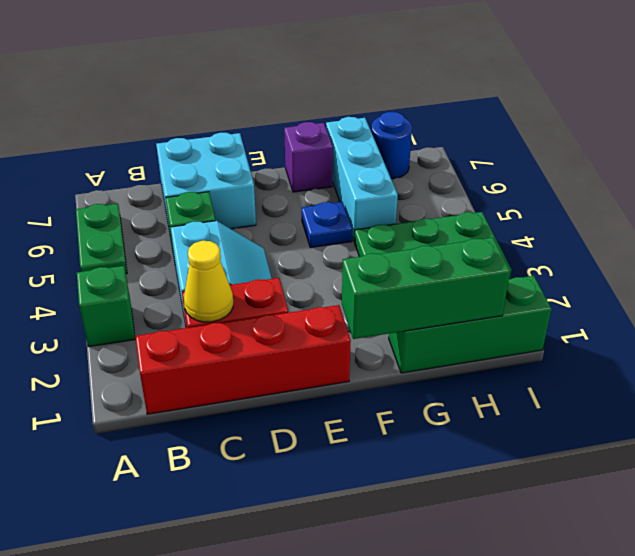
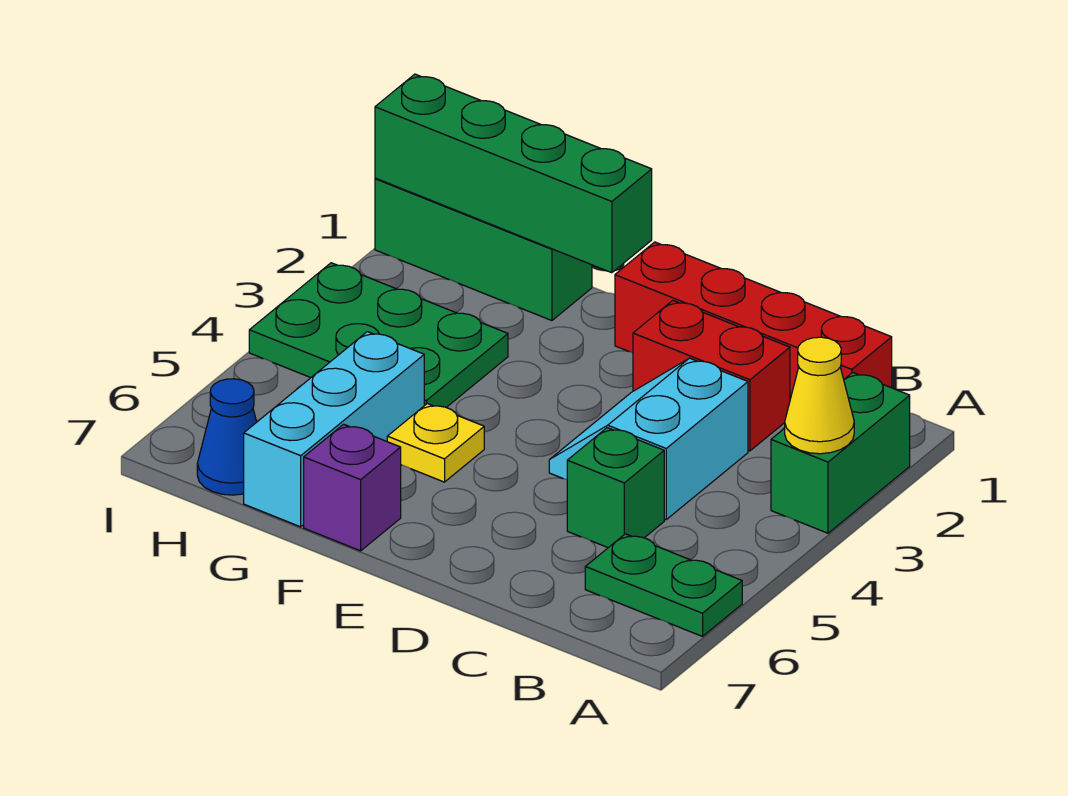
green brick A3 level 1 -> green brick A2:A3 level 1
green plate A5:A6 level 1 -> green plate A6:B6 level 1
yellow cone C2 level 2 -> yellow cone A3 level 2
cyan brick C6:D7 level 1 -> none
green brick F1:H1 level 2 -> green brick F1:I1 level 2
blue plate F5 level 1 -> yellow plate F5 level 1
blue round brick H7 level 1 -> blue cone H7 level 1

